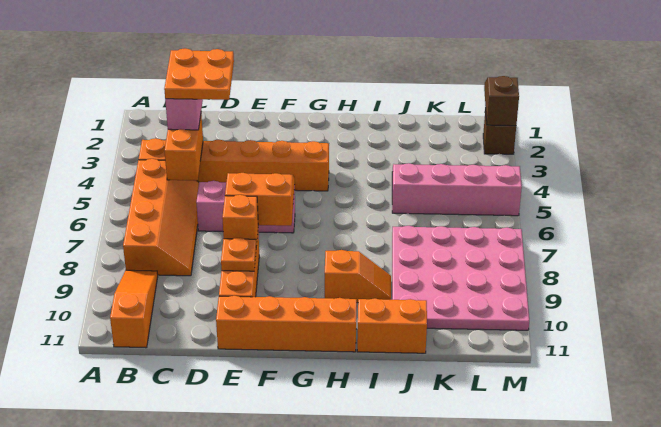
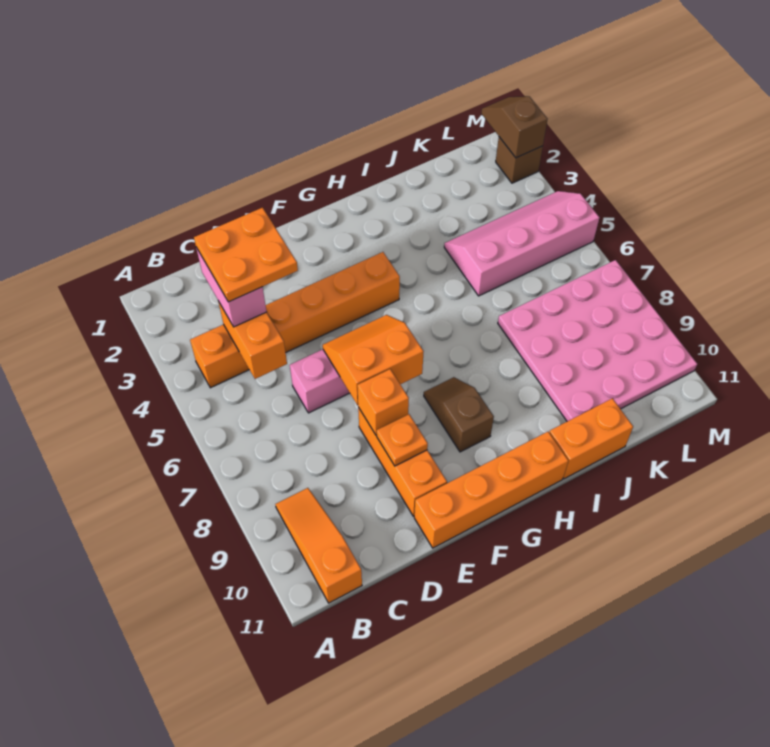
orange slope B5:C8 level 1 top B -> none
none -> brown slope G8:G9 level 1 top 9
orange slope H9:I9 level 1 top H -> none

